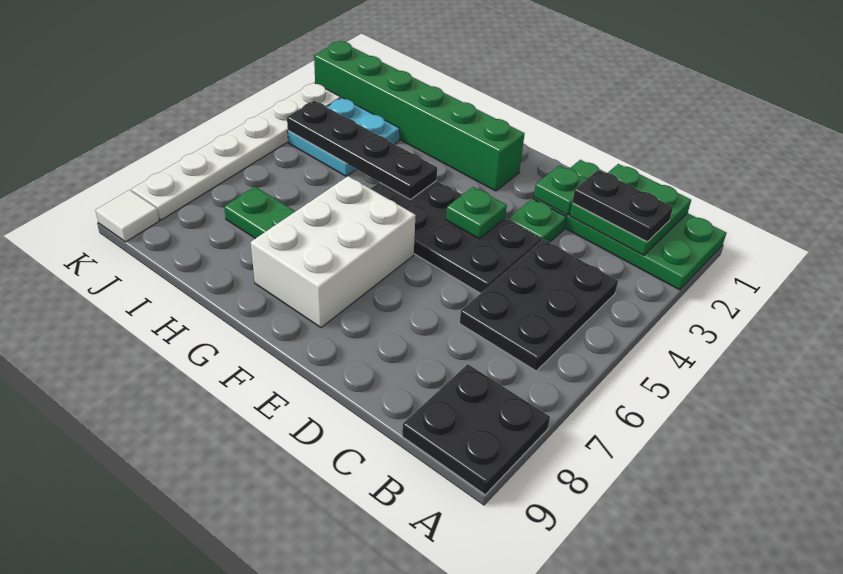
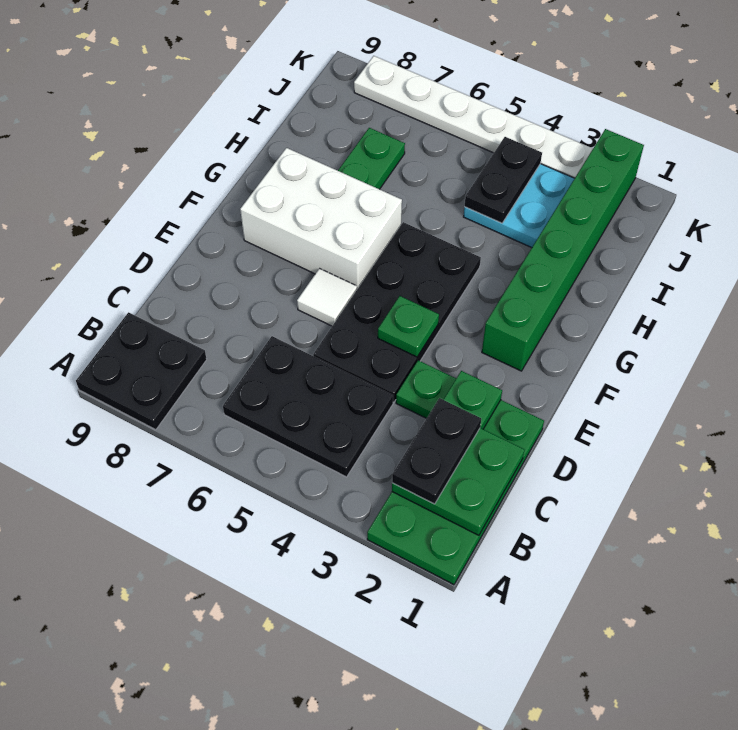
black plate G4:J4 level 2 -> black plate I4:J4 level 2
white tile K9 level 1 -> white tile E6 level 1

